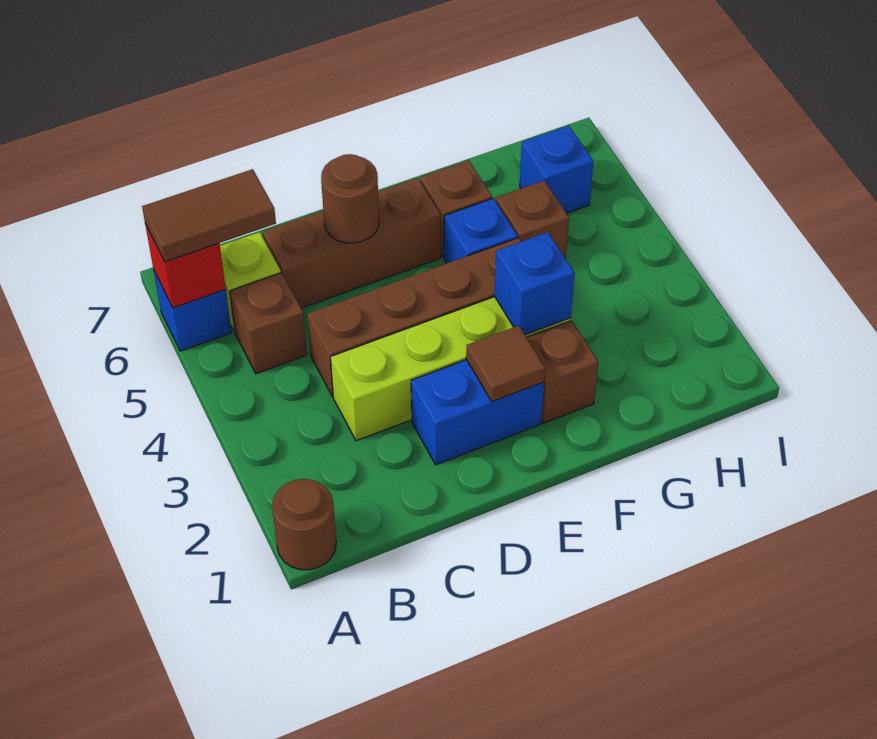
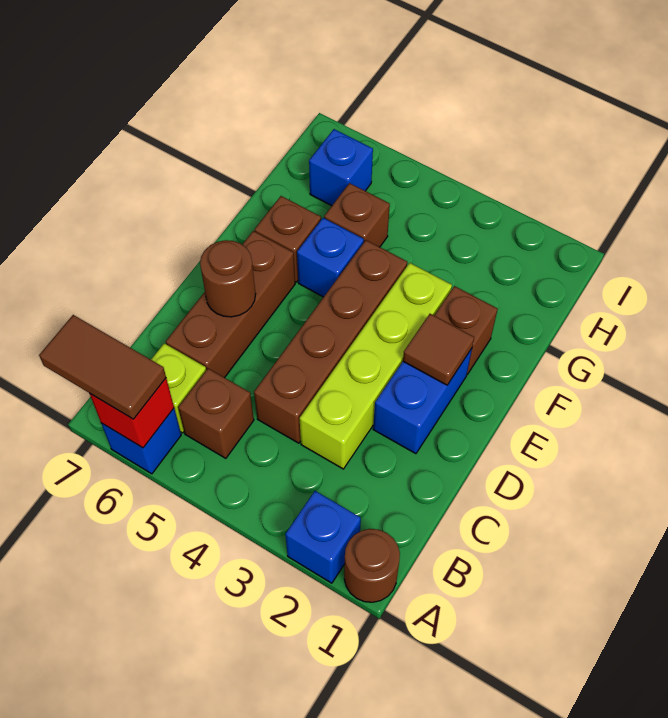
brown tile A6:B6 level 3 -> brown tile A6:A7 level 3
blue brick F3 level 2 -> blue brick A2 level 1

